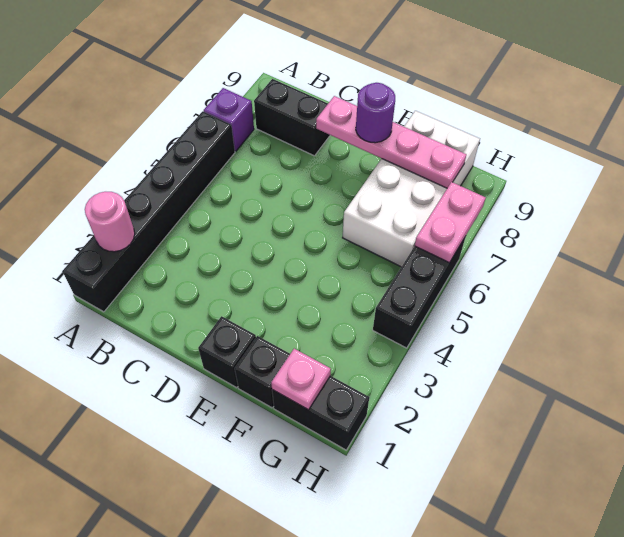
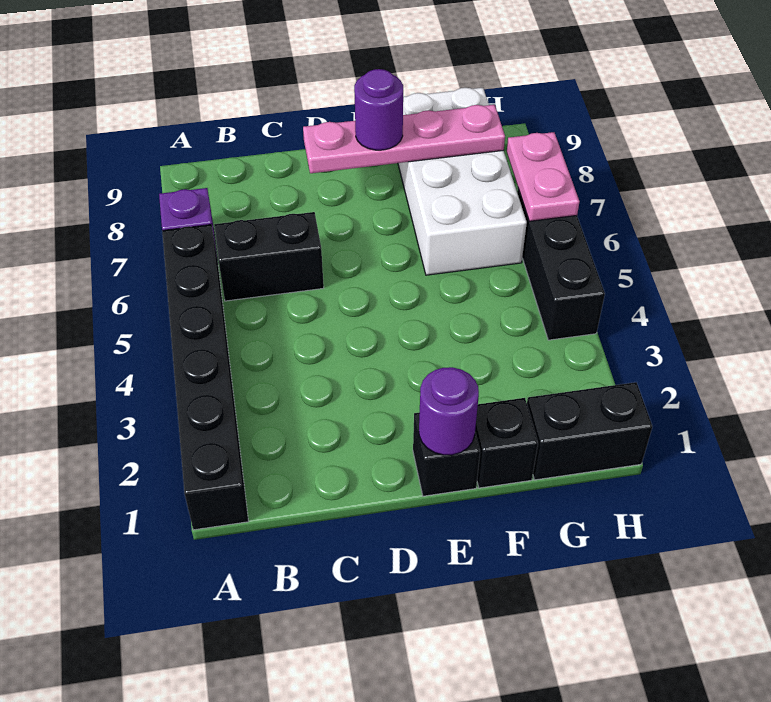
pink round brick A2 level 2 -> none
black brick B8:C8 level 1 -> black brick B6:C6 level 1
none -> purple round brick E1 level 2
pink plate G1 level 2 -> none

